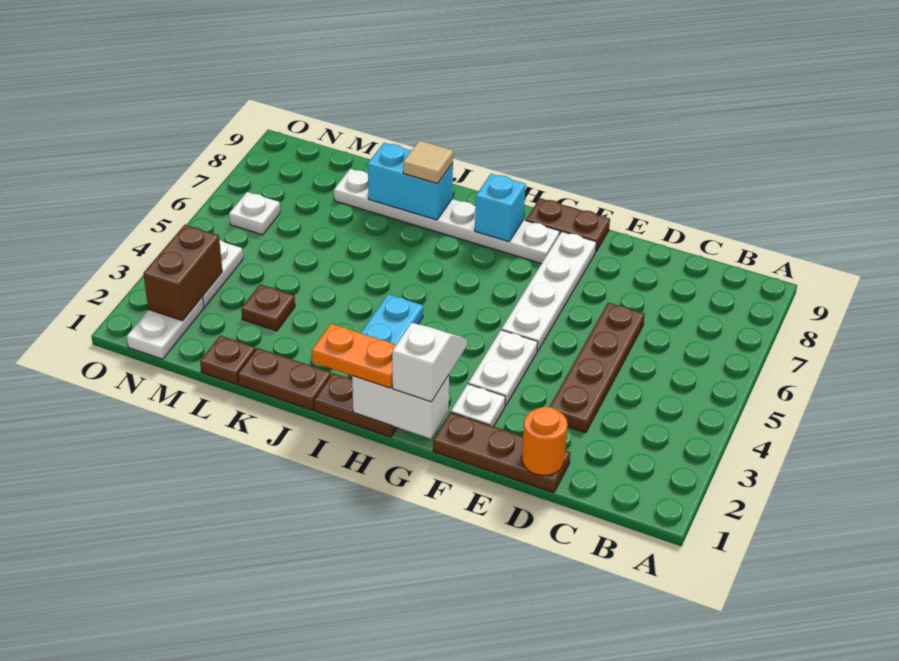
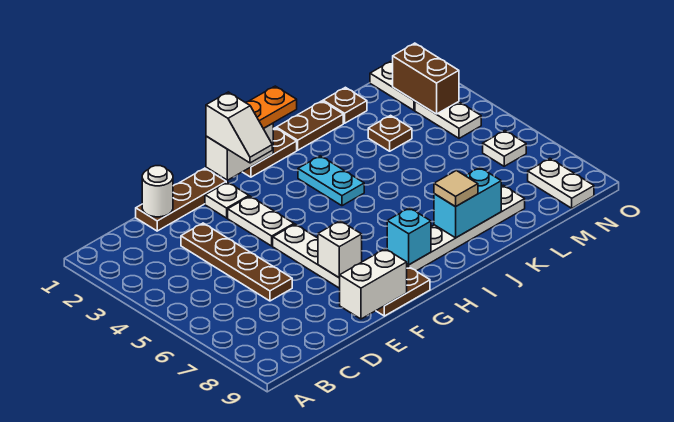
orange round brick D1 level 2 -> white round brick D1 level 2
none -> white brick E9:F9 level 2
none -> white brick F7 level 2
none -> white plate N8:N9 level 1

